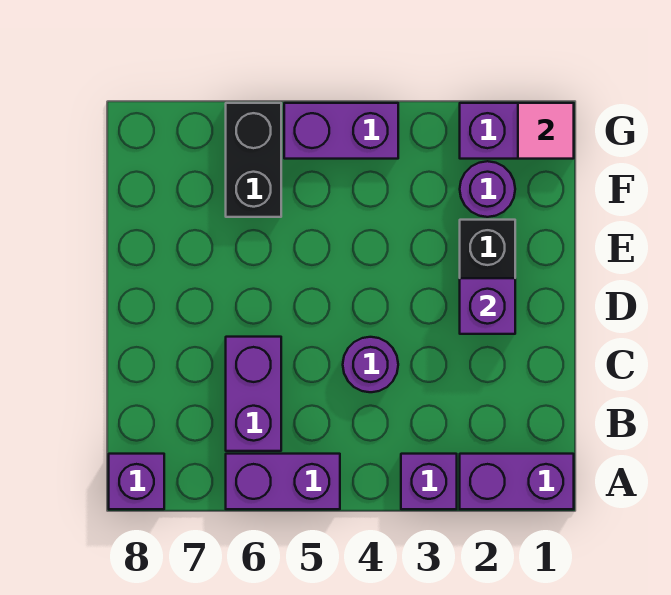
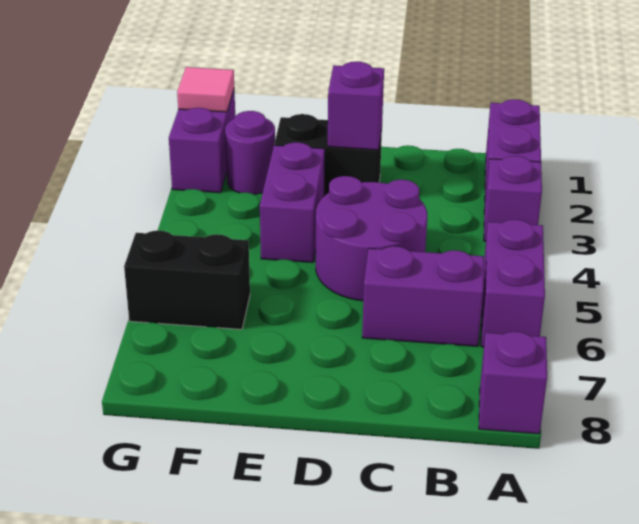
purple round brick C4 level 1 -> purple round brick C4:D5 level 1
purple brick G4:G5 level 1 -> purple brick E3:E4 level 1

